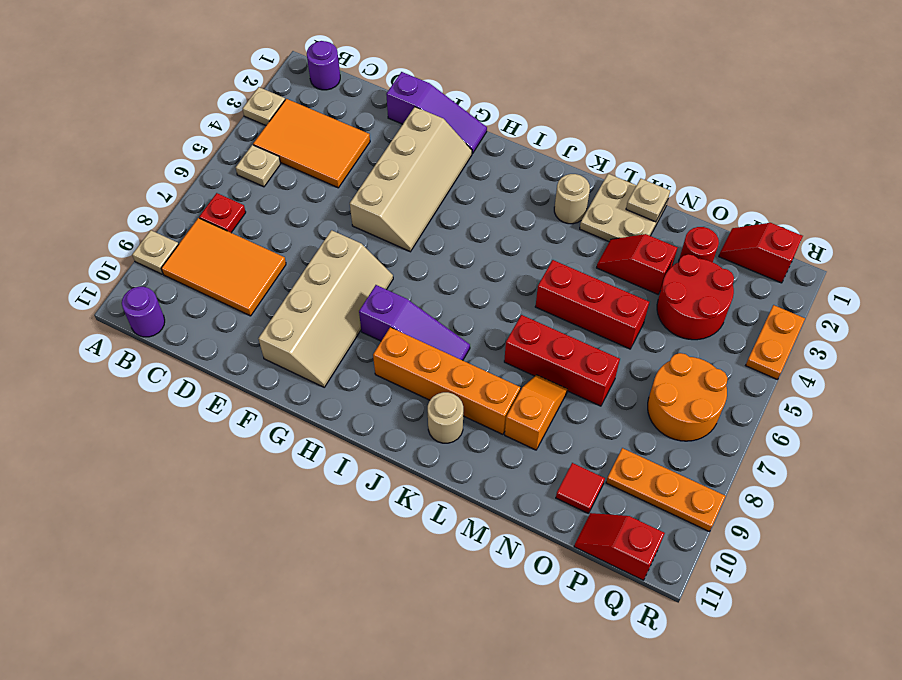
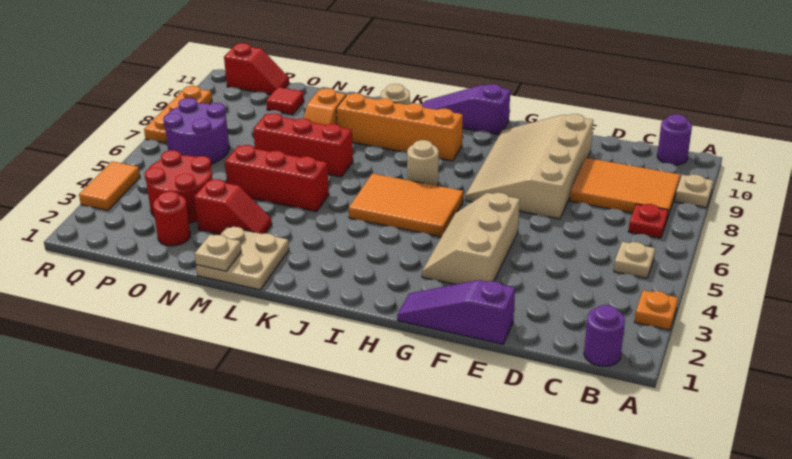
tan plate A3 level 1 -> orange plate A3 level 1
orange tile B3:D4 level 1 -> orange tile H5:J6 level 1
tan slope F2:G5 level 1 top F -> tan slope F3:G5 level 1 top F
tan slope F7:G10 level 1 top F -> tan slope E7:G10 level 1 top E
purple slope H8:J8 level 1 top H -> purple slope H11:J11 level 1 top H
tan round brick K2 level 1 -> tan round brick I7 level 1
red slope P1:Q1 level 1 top Q -> none
orange round brick P6:Q7 level 1 -> purple round brick P6:Q7 level 1
orange plate P9:R9 level 1 -> orange plate R7:R9 level 1
orange plate R3:R4 level 1 -> orange tile R3:R4 level 1

